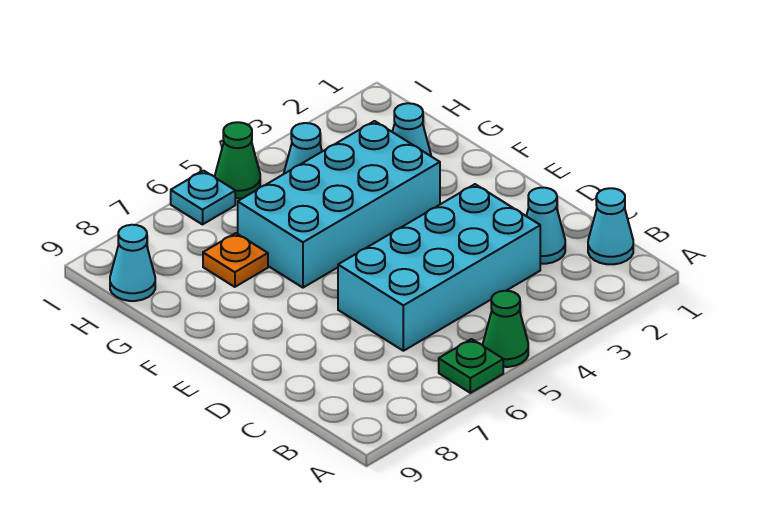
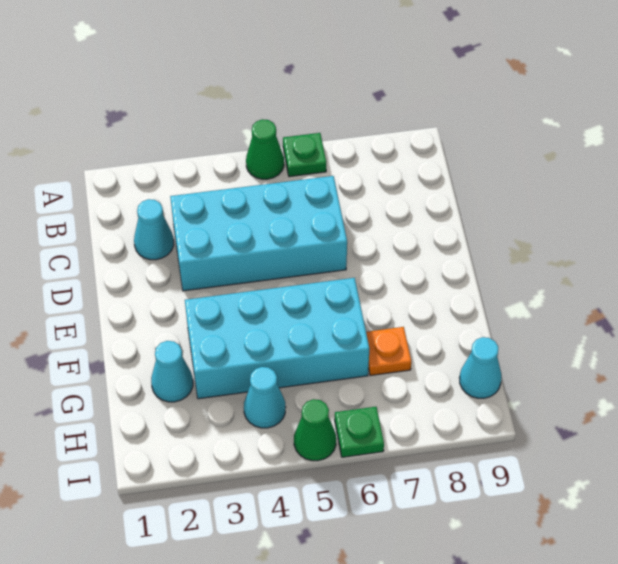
cyan cone B1 level 1 -> none
cyan plate I6 level 1 -> green plate I6 level 1

